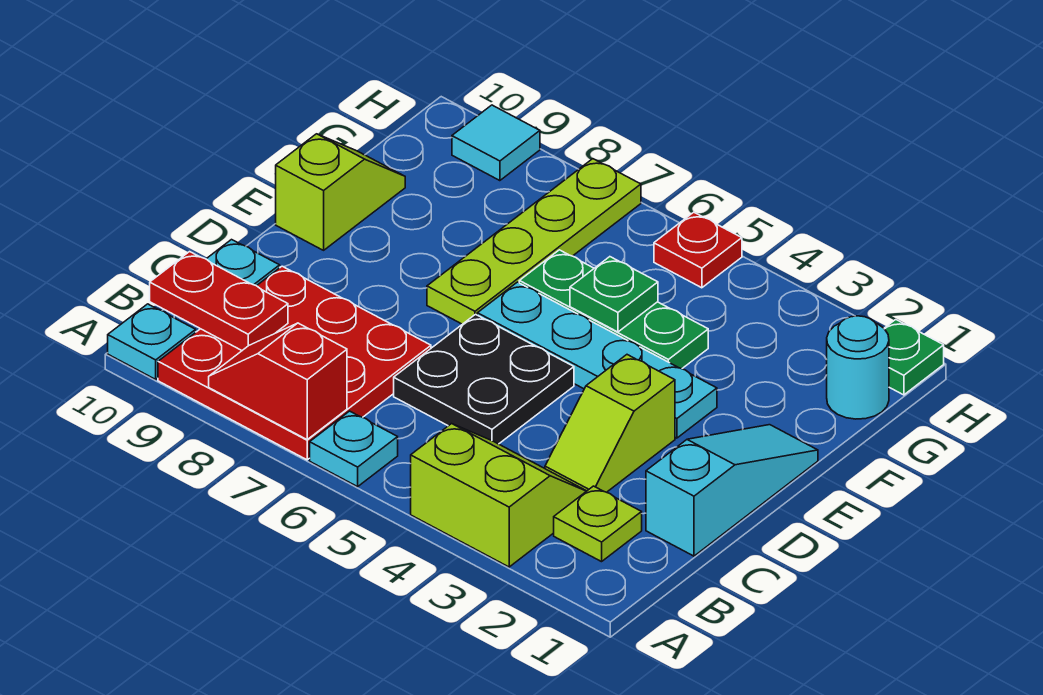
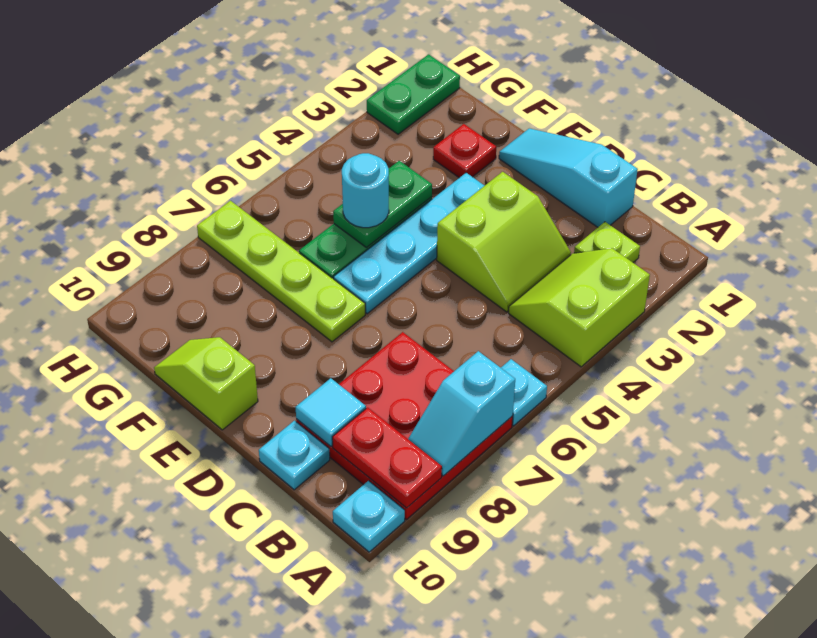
red slope A7:A8 level 2 top 7 -> cyan slope A7:A8 level 2 top 7
red plate B9:B10 level 2 -> red plate A9:B9 level 2
lime slope C3:D3 level 1 top D -> lime slope C3:D4 level 1 top D
black plate C5:D6 level 1 -> none
green plate F5 level 2 -> green plate F4:F5 level 2
cyan round brick G1 level 1 -> cyan round brick F5 level 3
green plate H1 level 1 -> green plate H1:H2 level 1
red plate H5 level 1 -> red plate F2 level 1
cyan tile H9 level 1 -> cyan tile C9 level 2

